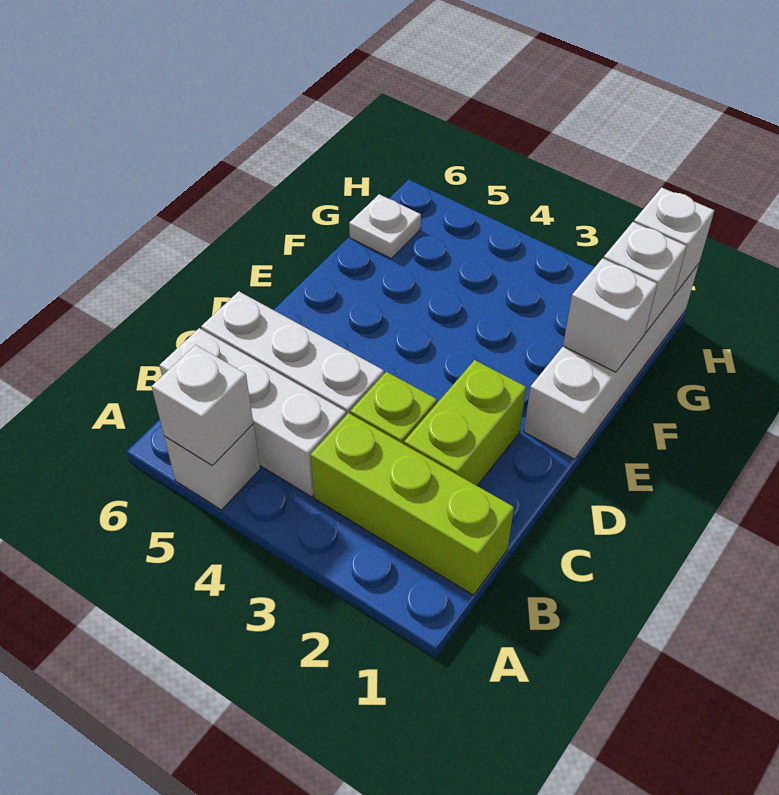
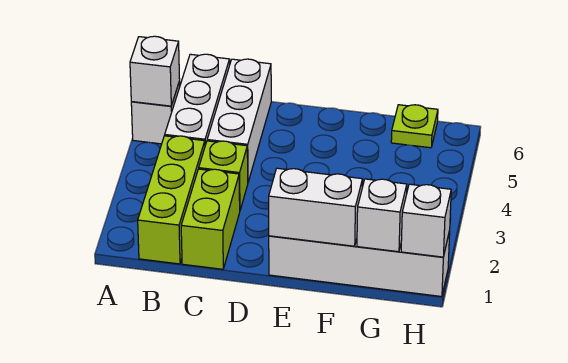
lime brick C2:D2 level 1 -> lime brick C1:C2 level 1
white brick F1 level 2 -> white brick E1:F1 level 2
white plate G6 level 1 -> lime plate G6 level 1

